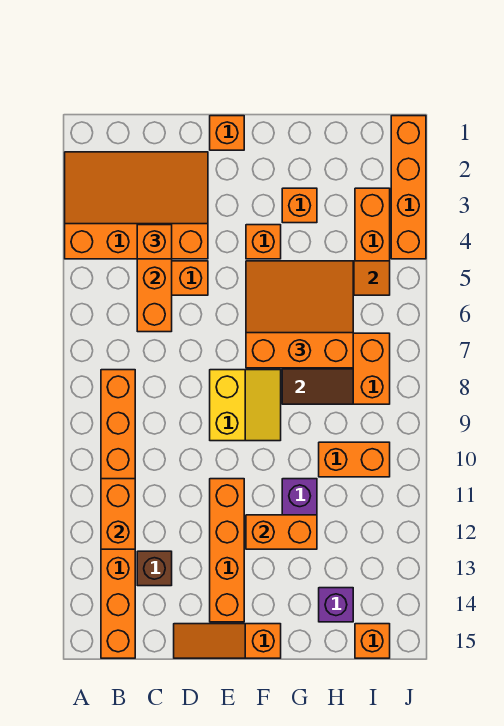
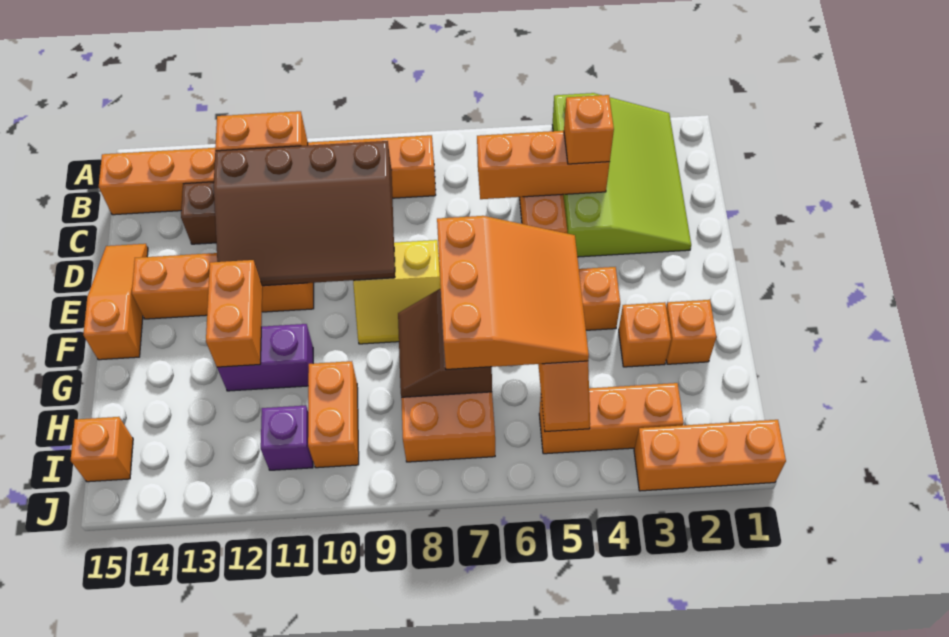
orange slope A2:D4 level 1 top 4 -> lime slope A2:D4 level 1 top 4
none -> brown slope C9:E12 level 2 top C
orange brick E1 level 1 -> orange brick G2 level 1
purple brick H14 level 1 -> purple brick I11 level 1
orange brick J1:J4 level 1 -> orange brick J1:J3 level 1

